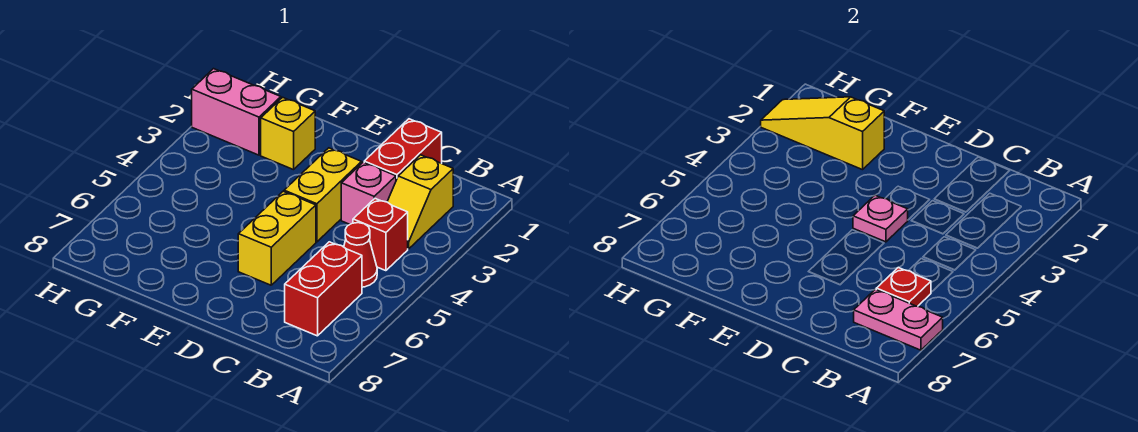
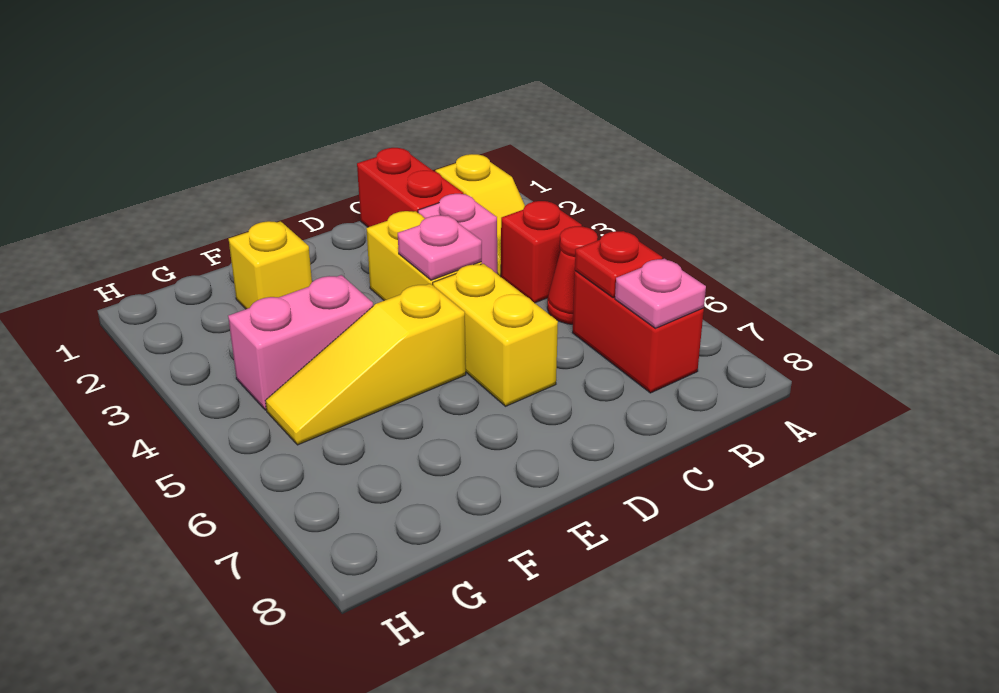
pink plate A7:B7 level 2 -> pink plate B7 level 2
yellow slope F2:H2 level 2 top F -> yellow slope E5:G5 level 1 top E
pink brick G2:H2 level 1 -> pink brick F4:G4 level 1

